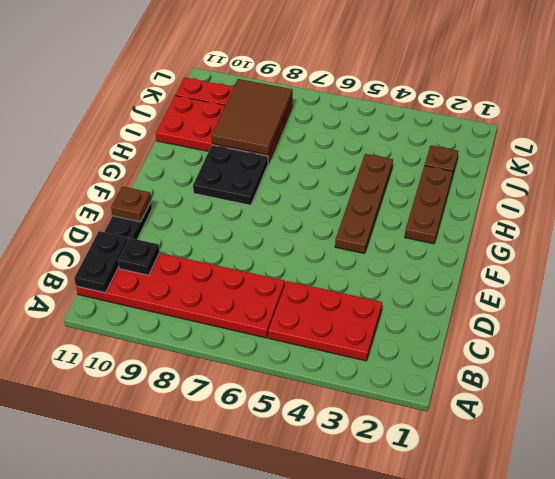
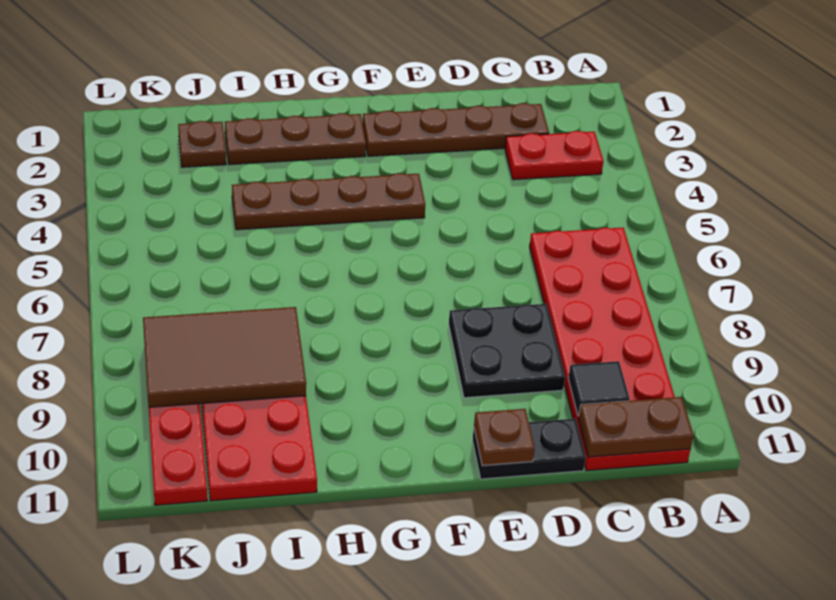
red plate B3:C5 level 1 -> red plate B3:C3 level 1
black plate B11:C11 level 2 -> brown plate B11:C11 level 2
none -> brown plate C2:F2 level 1
black plate C10 level 2 -> black tile C10 level 2
black plate G8:H9 level 1 -> black plate D8:E9 level 1

